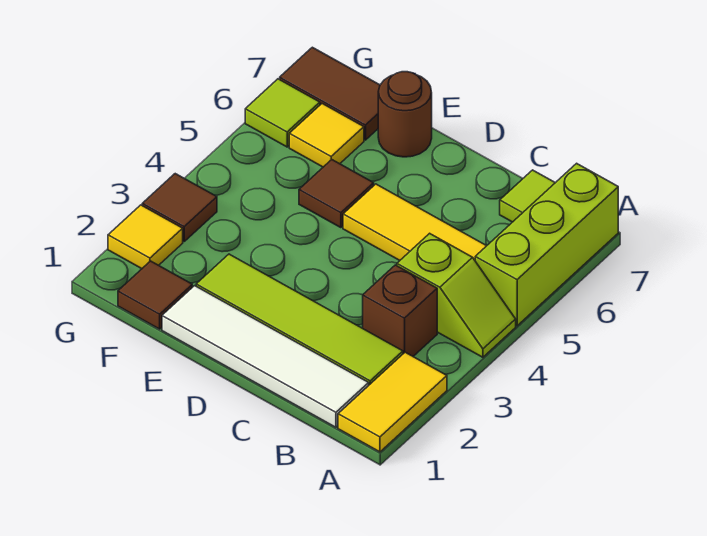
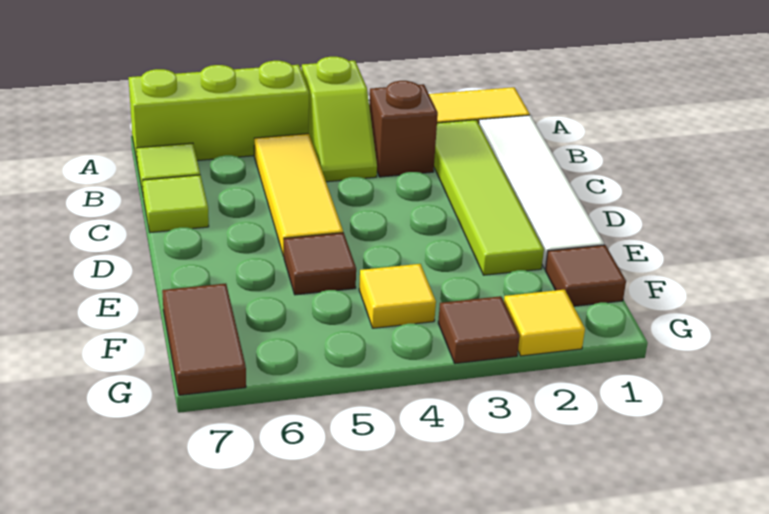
lime slope A4:B4 level 1 top B -> lime slope A4:B4 level 1 top A
brown round brick E7 level 1 -> none
yellow tile F6 level 1 -> yellow tile F4 level 1
lime tile G6 level 1 -> lime tile C7 level 1

